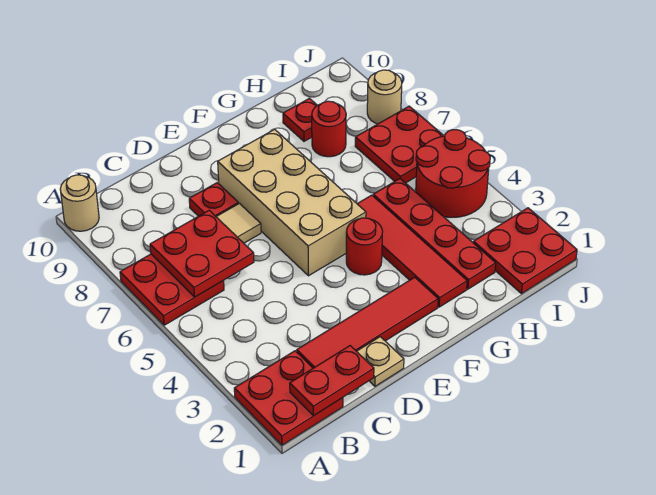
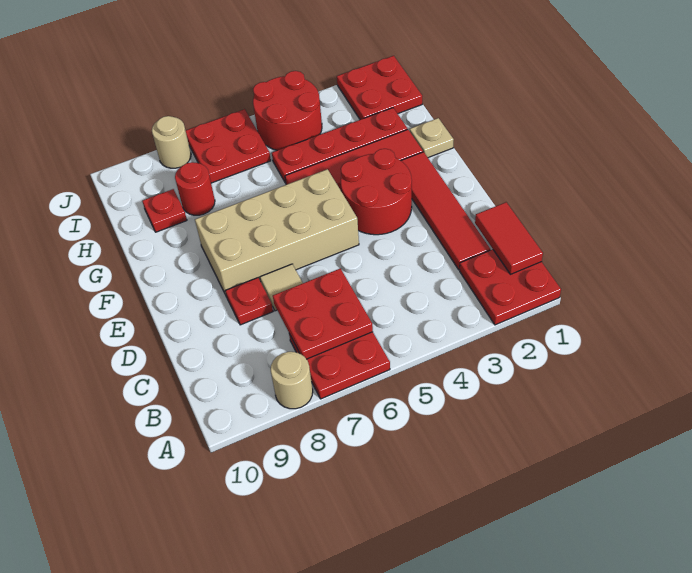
tan round brick A10 level 1 -> tan round brick A8 level 1
red plate B1:C1 level 2 -> red tile B1:C1 level 2
tan plate D1 level 1 -> tan plate G1 level 1
red round brick F4 level 1 -> red round brick E3:F4 level 1

